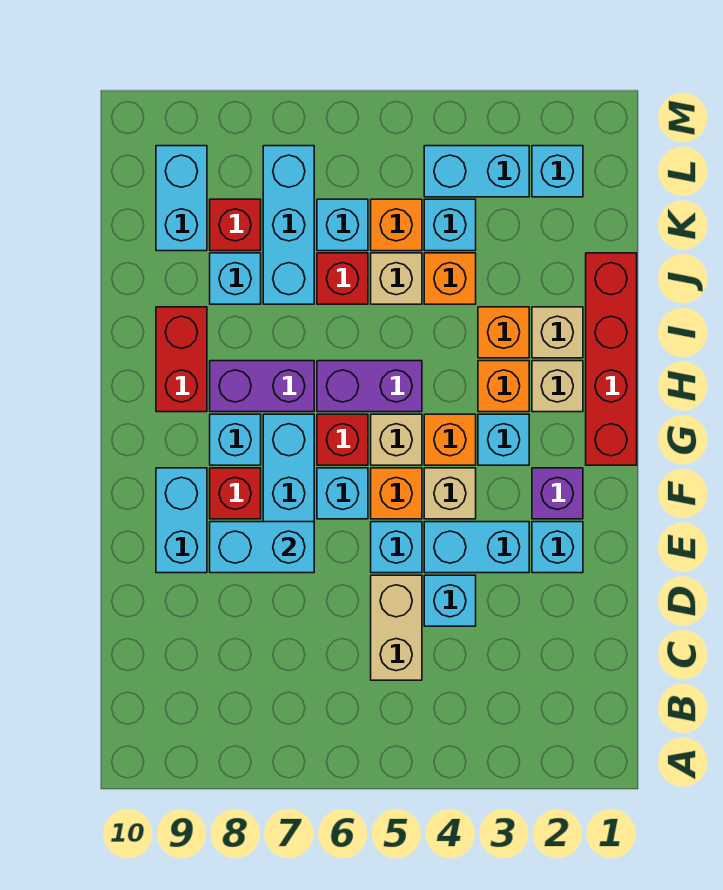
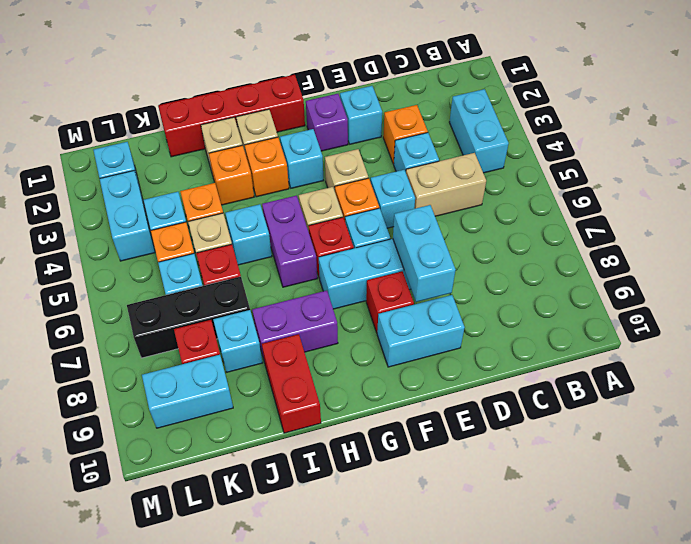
cyan brick E3:E4 level 1 -> cyan brick B3:B4 level 1
orange brick G4 level 1 -> orange brick D3 level 1
cyan brick G8 level 1 -> cyan brick I5 level 1
purple brick H7:H8 level 1 -> purple brick H8:I8 level 1
red brick H9:I9 level 1 -> red brick I9:I10 level 1
cyan brick J7:L7 level 1 -> black brick J7:L7 level 1

